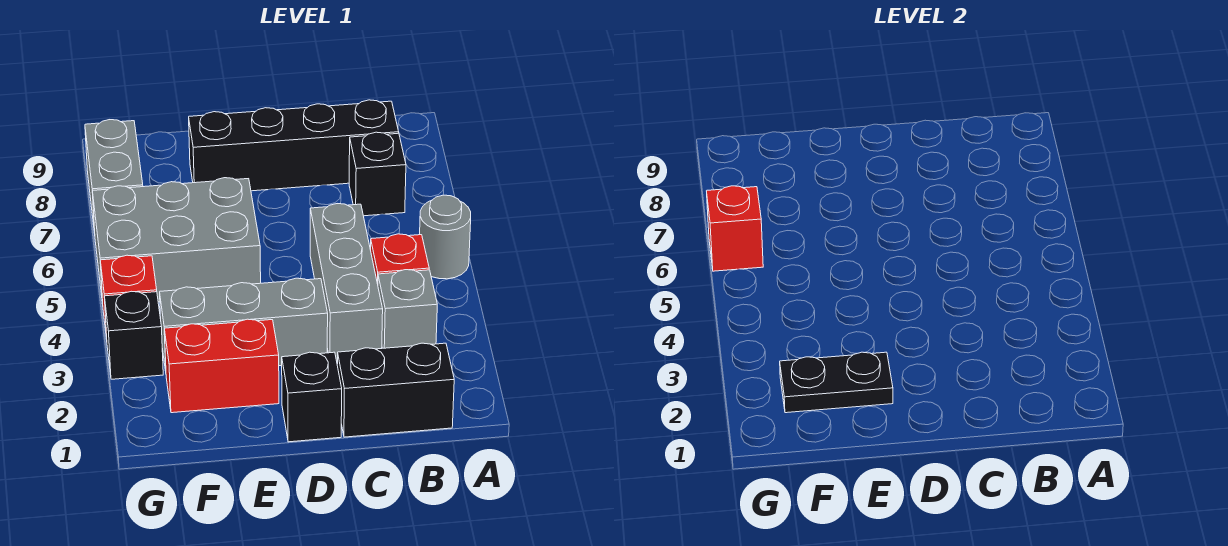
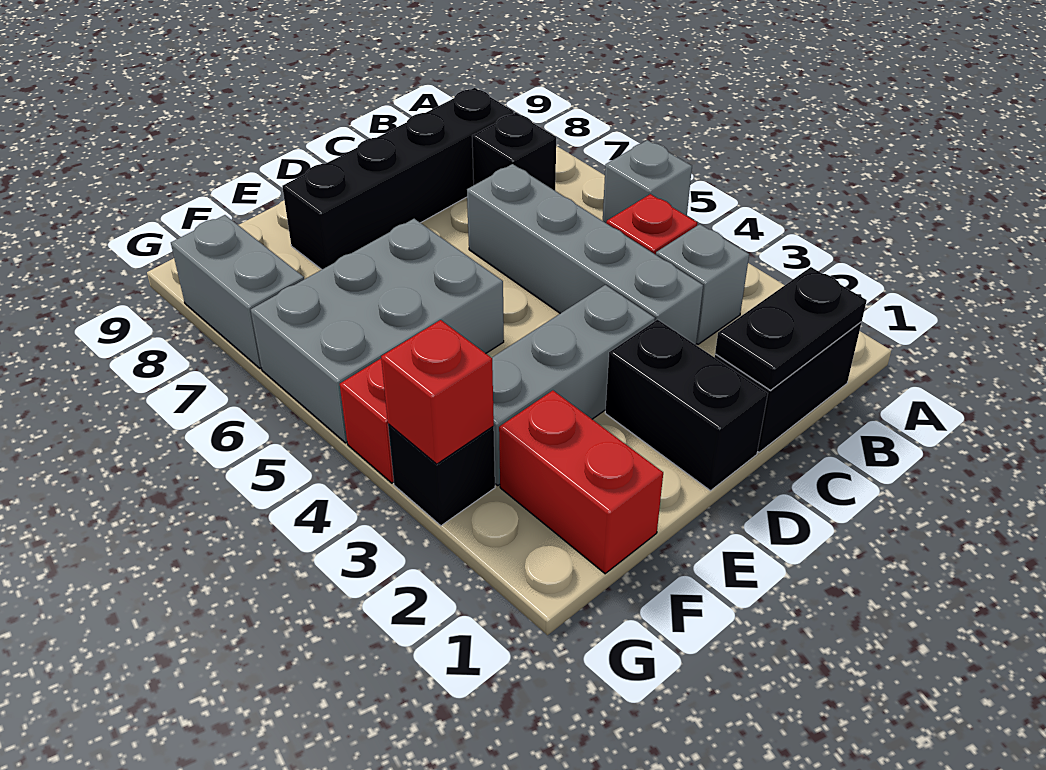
grey round brick A5 level 1 -> grey brick A5 level 1
grey brick C3:C5 level 1 -> grey brick C3:C6 level 1
black brick D1 level 1 -> black brick D1:D2 level 1
red brick E2:F2 level 1 -> red brick F1:F2 level 1
black plate E2:F2 level 2 -> black plate B1:C1 level 2
red brick G6 level 2 -> red brick G3 level 2

